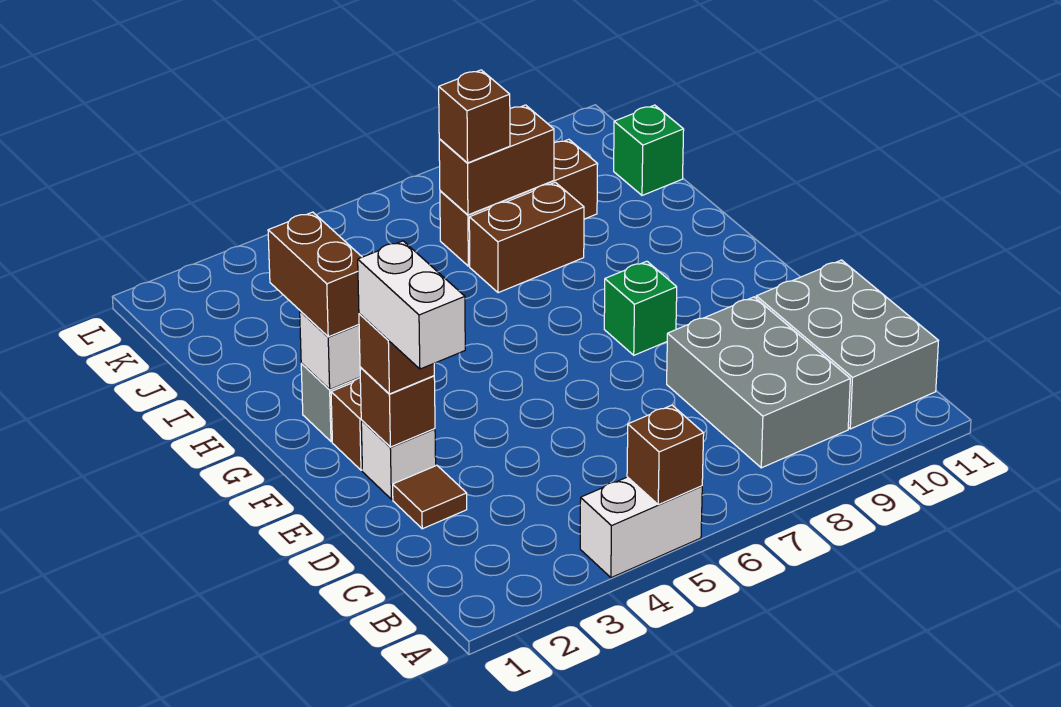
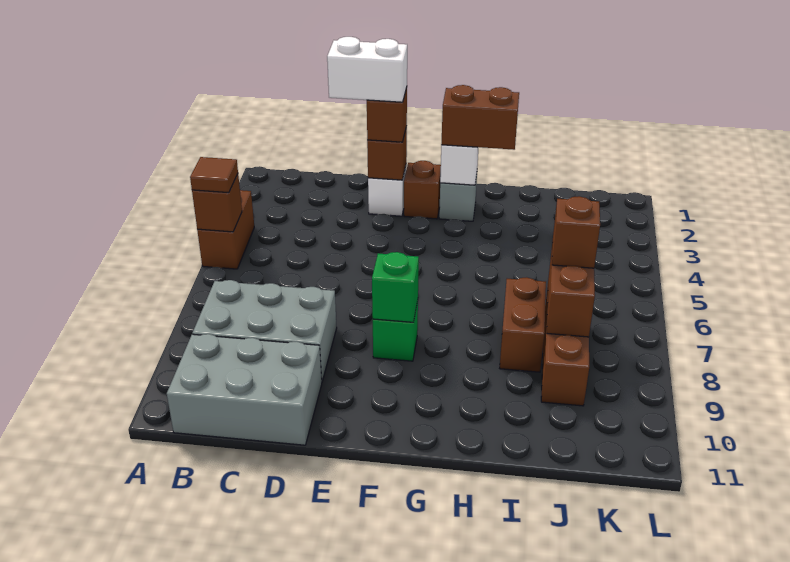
white brick A4:A5 level 1 -> brown brick A4:A5 level 1
brown tile D2 level 1 -> brown tile A5 level 3
green brick J11 level 1 -> green brick F8 level 2

